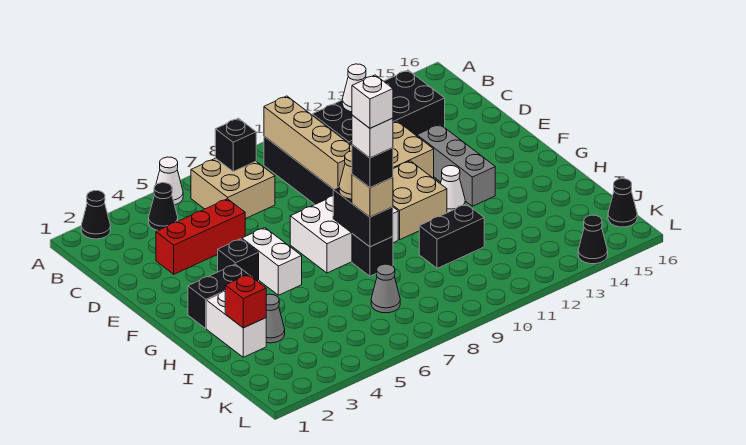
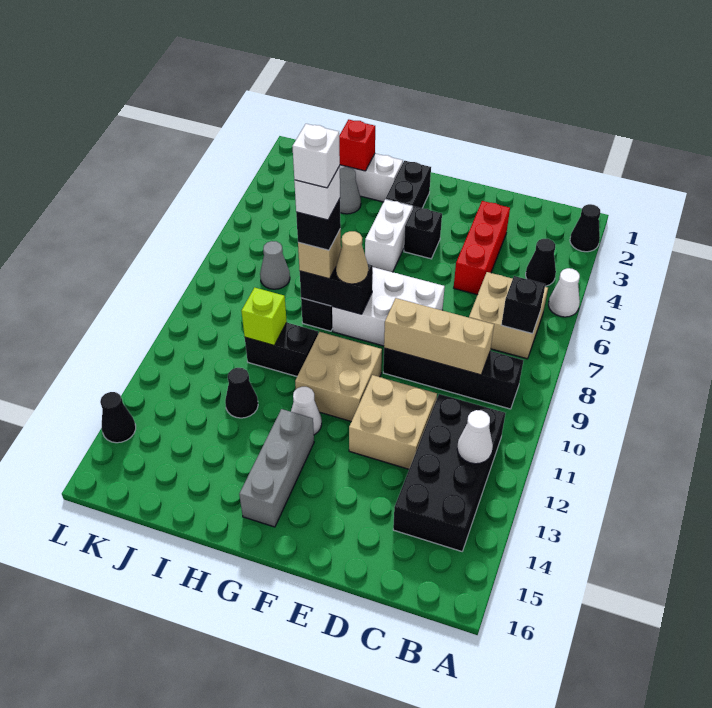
tan brick B9:E9 level 2 -> tan brick C9:E9 level 2
grey brick E13:G13 level 1 -> grey brick G13:G15 level 1
white brick F5:G5 level 1 -> white brick G4:G5 level 1
white brick F7:G9 level 1 -> white brick E7:G8 level 1
black brick I10:I11 level 1 -> black brick H10:I10 level 1
none -> lime brick I10 level 2
black cone K16 level 1 -> black cone I12 level 1

